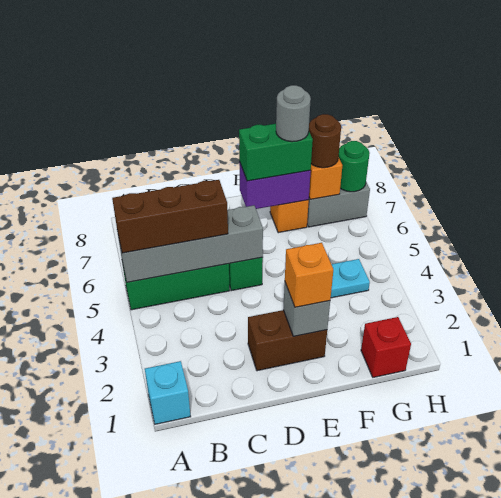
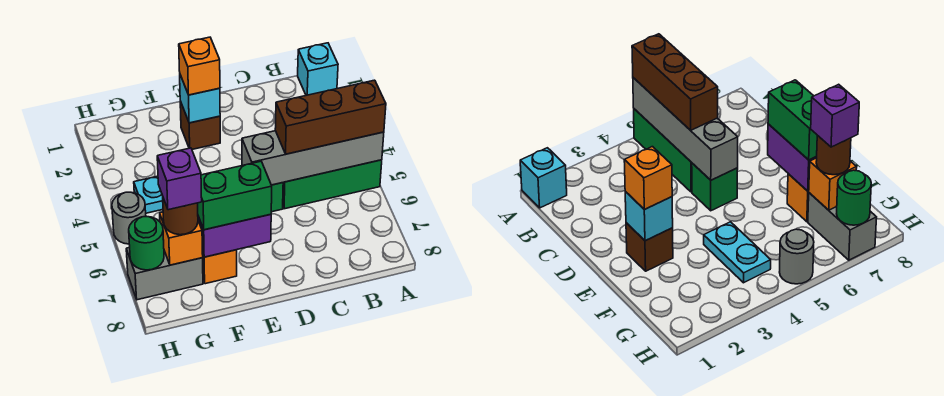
brown brick D2:E2 level 1 -> brown brick E2 level 1
grey brick E2 level 2 -> cyan brick E2 level 2
grey round brick F7 level 4 -> grey round brick H5 level 1
red brick G1 level 1 -> none
none -> purple brick G7 level 4

